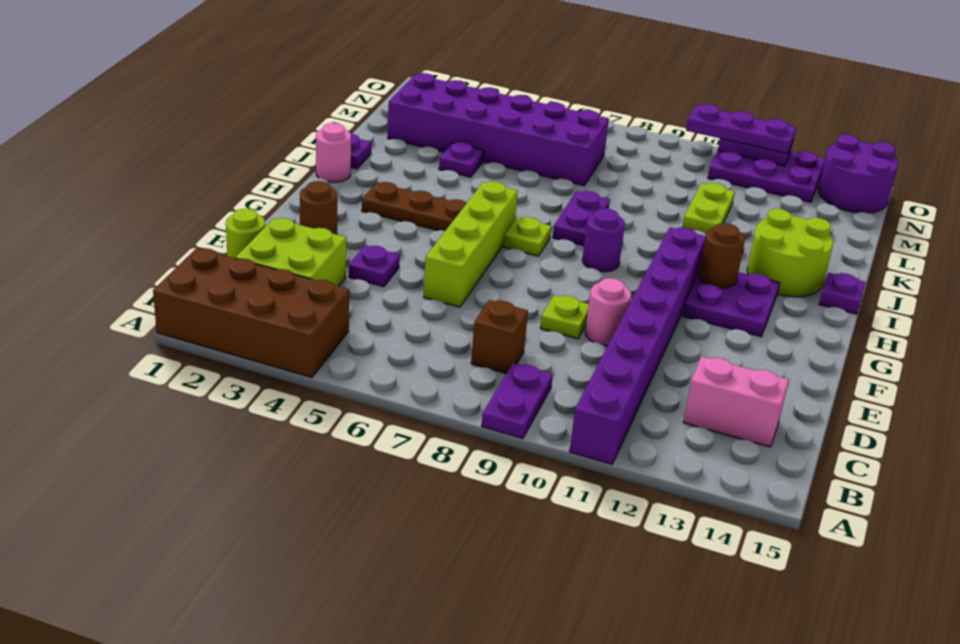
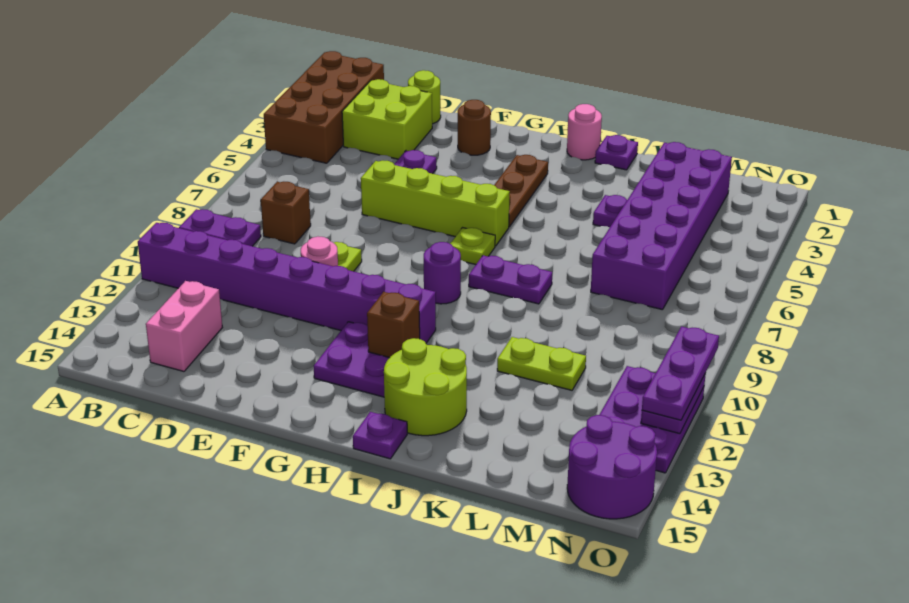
brown round brick H12 level 2 -> brown brick H12 level 2

